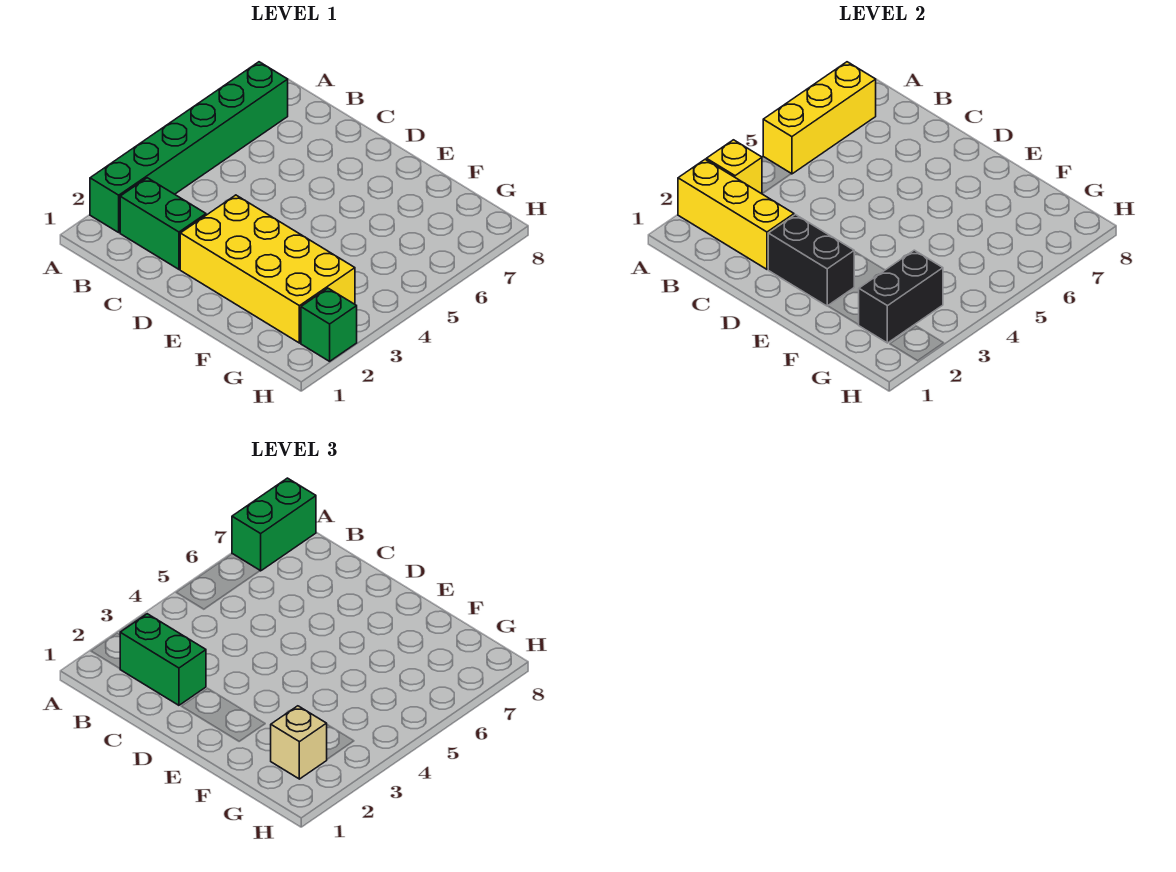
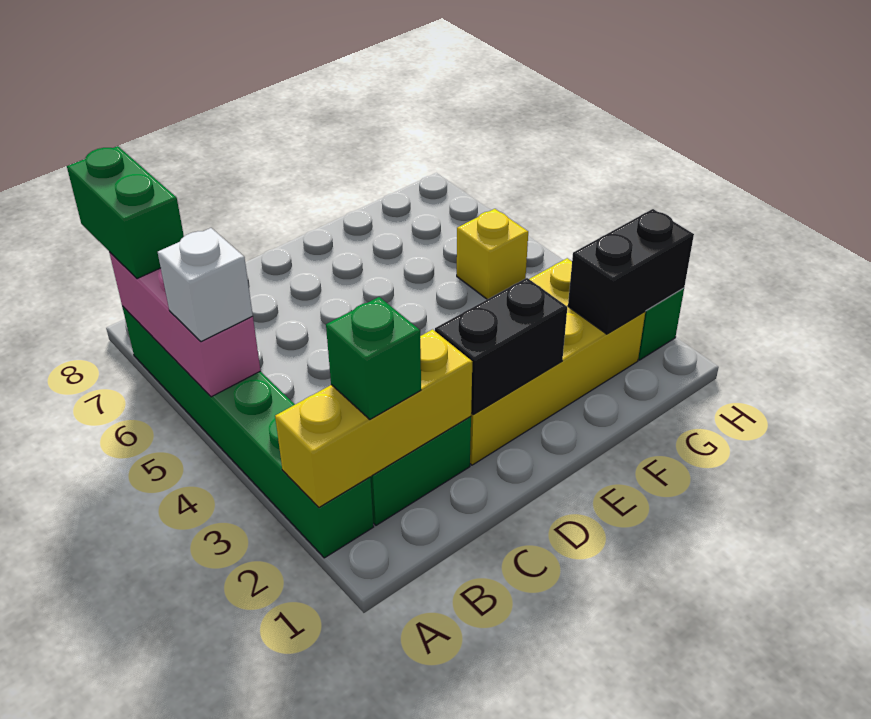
yellow brick A3 level 2 -> yellow brick G5 level 1
yellow brick A5:A7 level 2 -> pink brick A5:A7 level 2
none -> white brick A5 level 3
green brick B2:C2 level 3 -> green brick B2 level 3
black brick G2:G3 level 2 -> black brick G2:H2 level 2
tan brick G2 level 3 -> none

